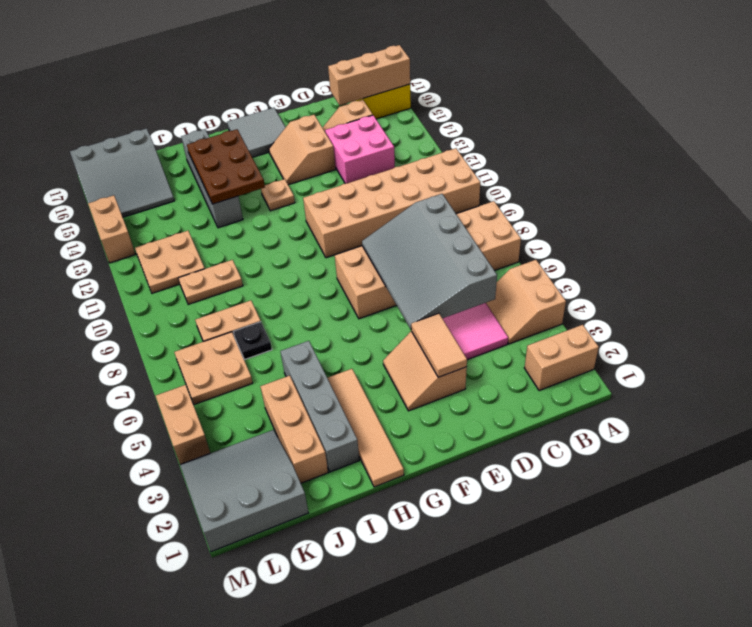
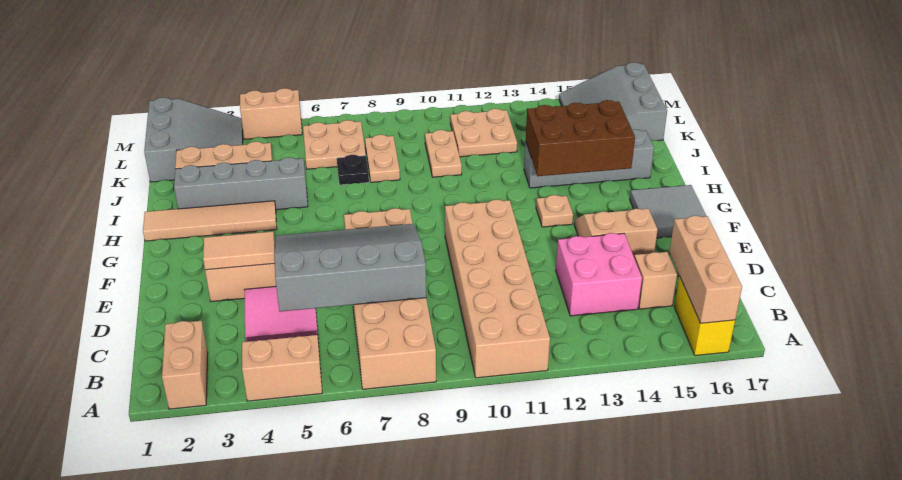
brown plate H13:I15 level 2 -> brown brick H13:I15 level 2
tan brick M13:M14 level 1 -> none

